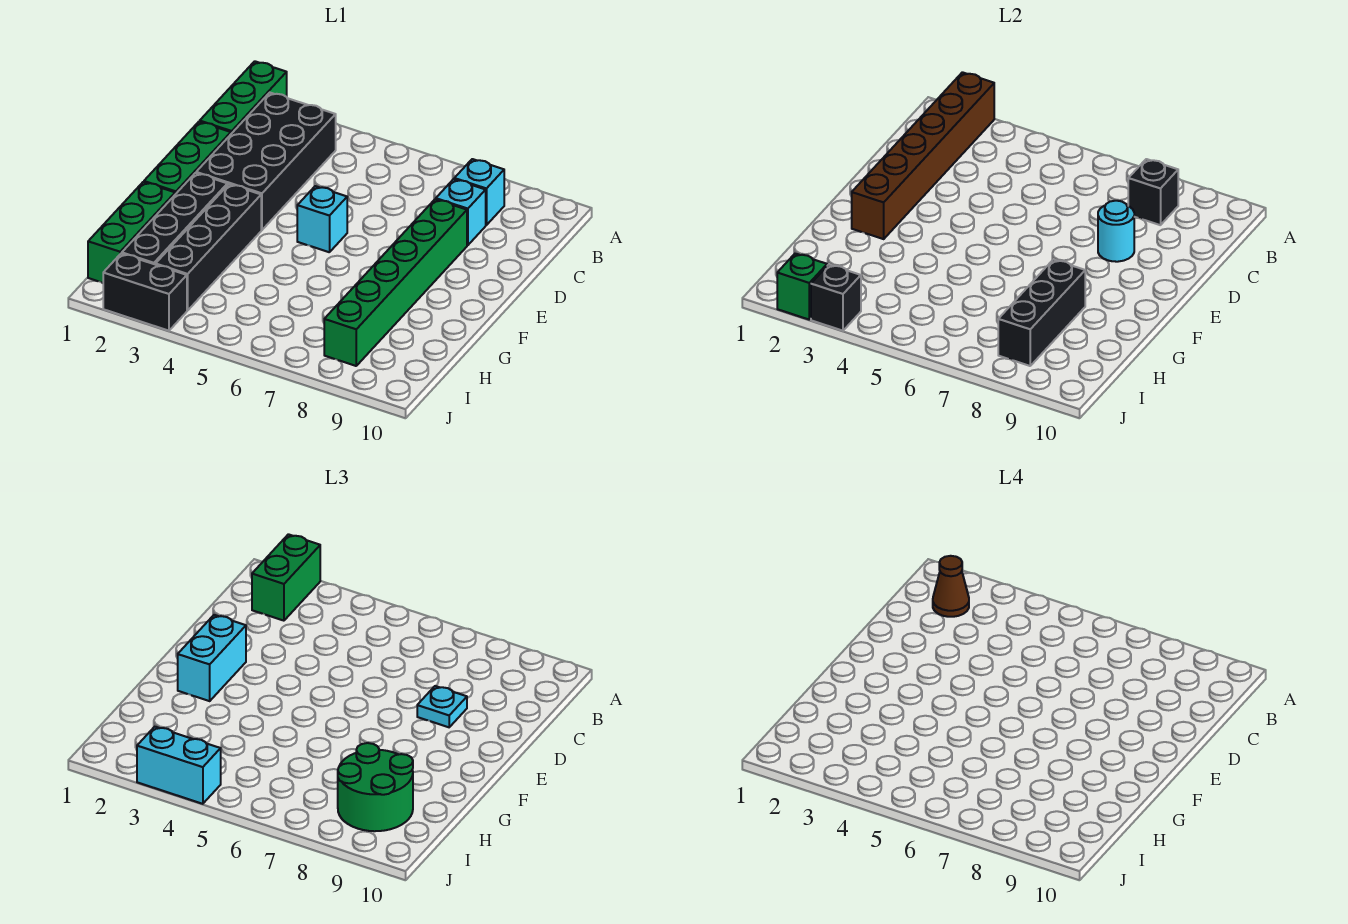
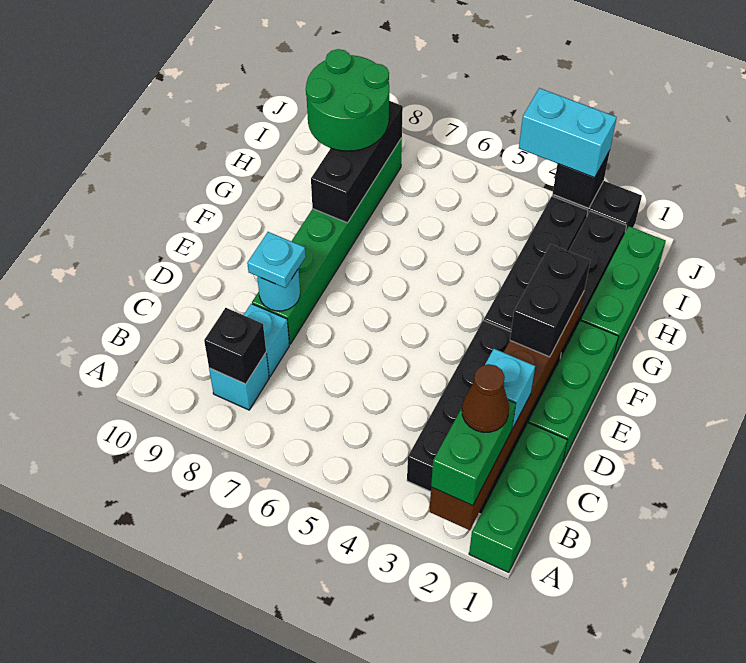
cyan brick E2:F2 level 3 -> black brick E2:F2 level 3
cyan brick E5 level 1 -> cyan brick C2 level 3
green brick J2 level 2 -> none

